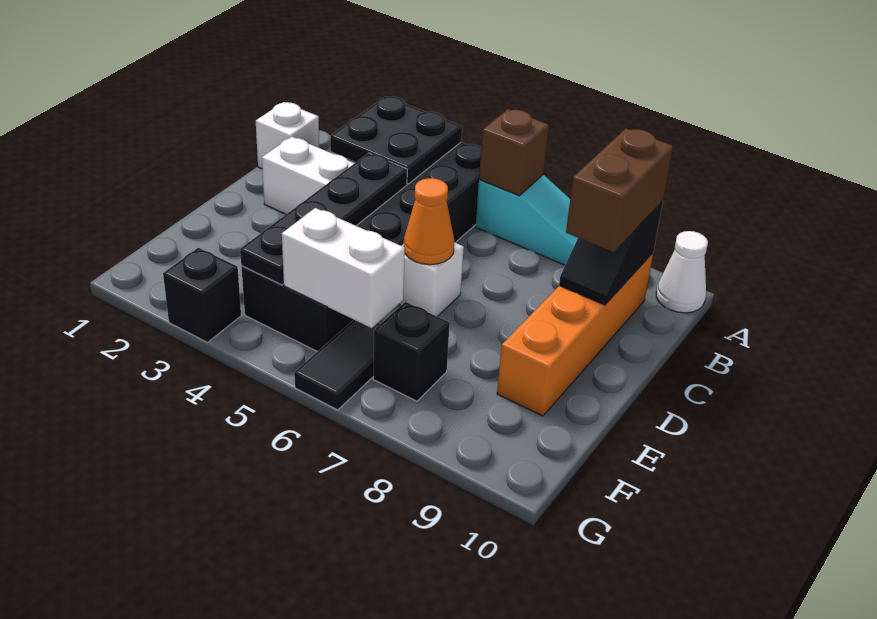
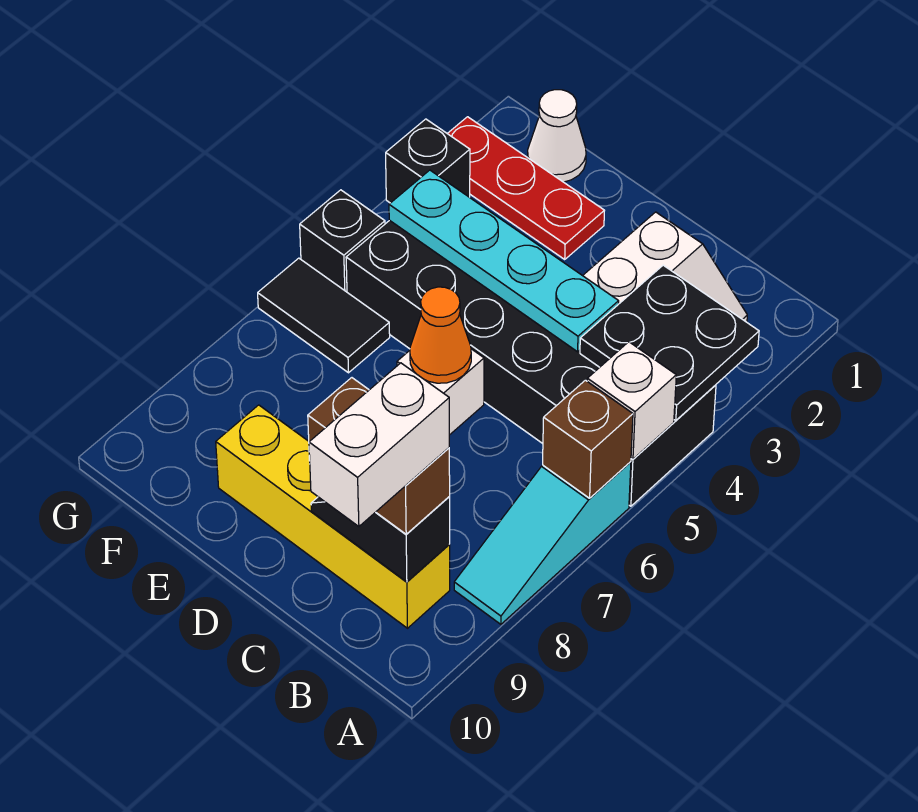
white cone A10 level 1 -> white cone F1 level 1
white brick B1 level 1 -> white brick A5 level 2
orange brick B9:E9 level 1 -> yellow brick B9:E9 level 1
black plate C4:F4 level 2 -> cyan plate C4:F4 level 2
none -> red plate E2:G2 level 1
white brick F5:F6 level 2 -> white brick B9:B10 level 4
black brick F7 level 1 -> black brick G5 level 1

